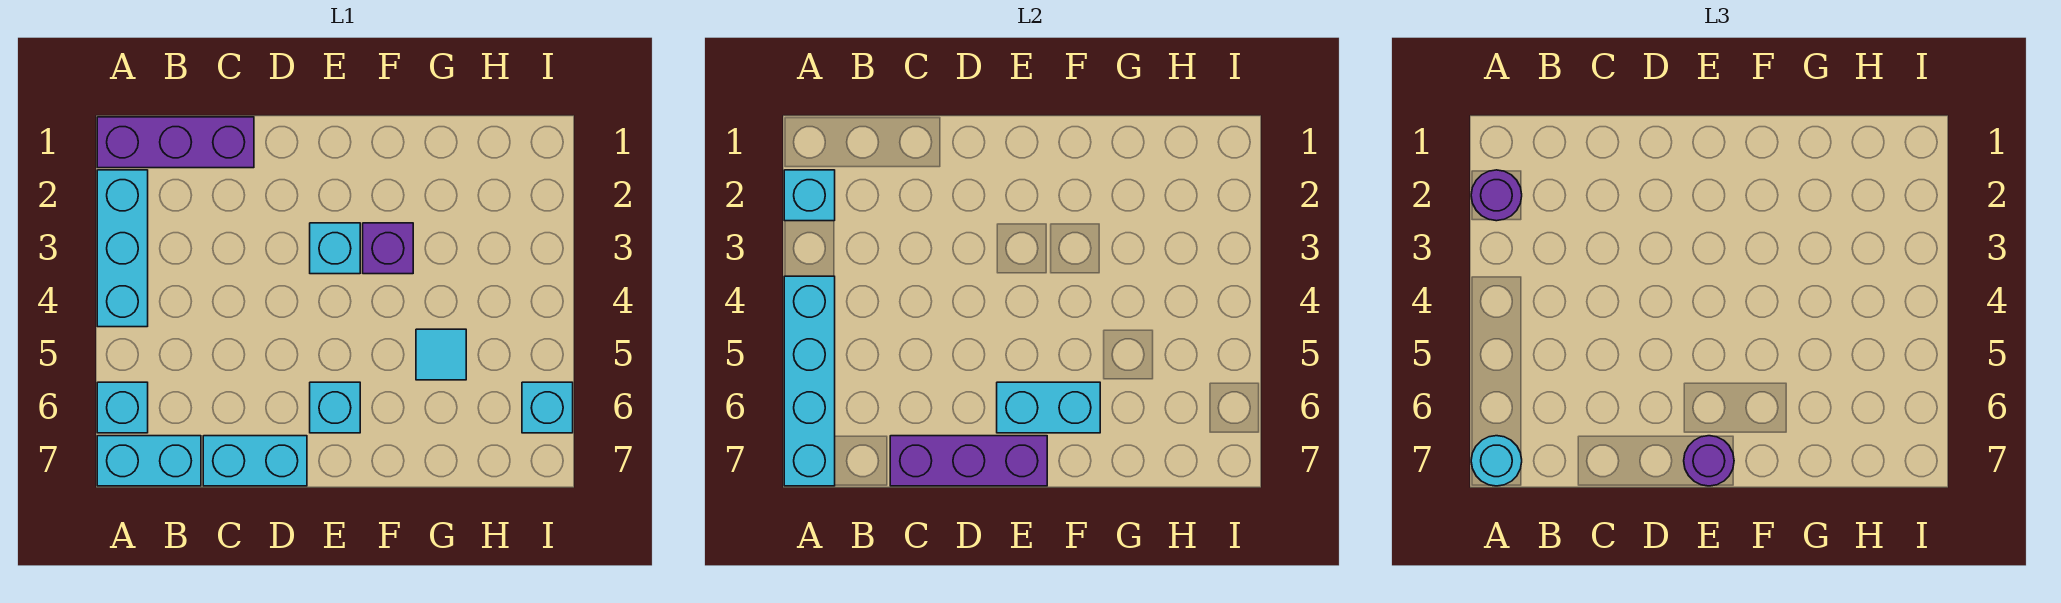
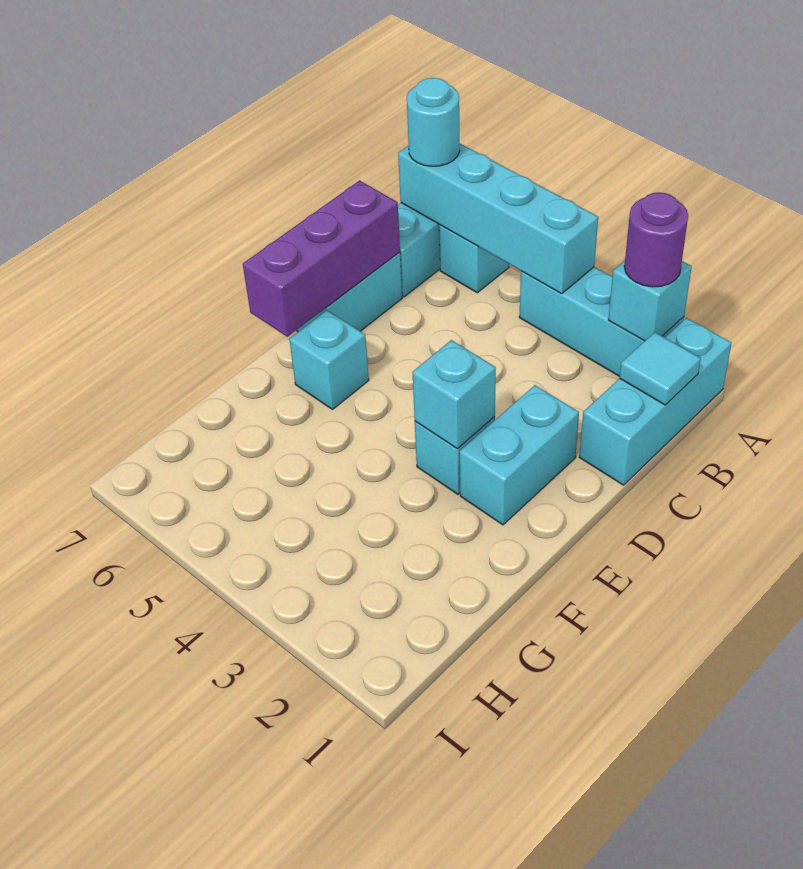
purple brick A1:C1 level 1 -> cyan brick A1:C1 level 1
cyan brick E6:F6 level 2 -> cyan brick D2:E2 level 1
purple round brick E7 level 3 -> none
purple brick F3 level 1 -> none
cyan tile G5 level 1 -> cyan tile B1 level 2
cyan brick I6 level 1 -> cyan brick E3 level 2

